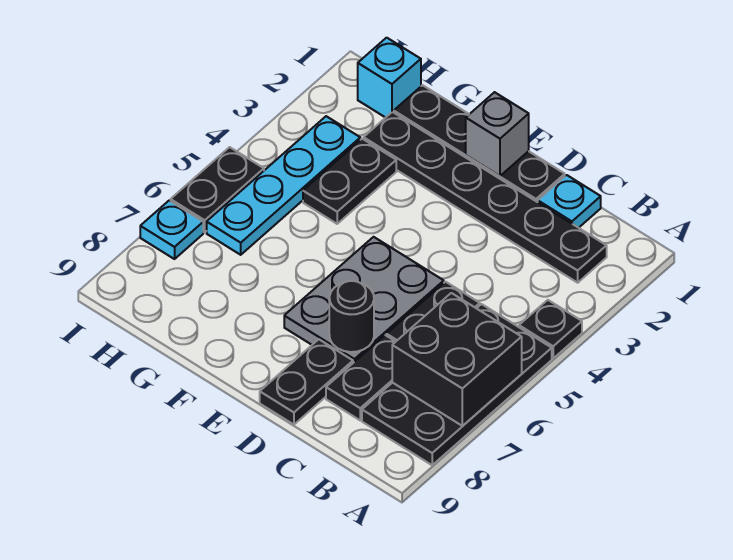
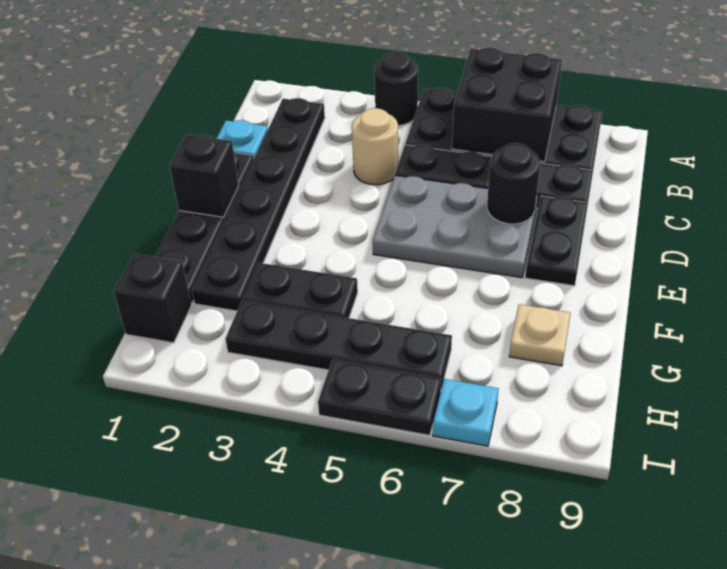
black plate A4 level 1 -> black round brick A4 level 1
none -> tan round brick C4 level 1
black plate D8:D9 level 1 -> black plate D8:E8 level 1
grey brick E1 level 2 -> black brick E1 level 2
none -> tan plate G8 level 1
cyan brick H1 level 1 -> black brick H1 level 1
cyan plate H3:H6 level 1 -> black plate H3:H6 level 1

